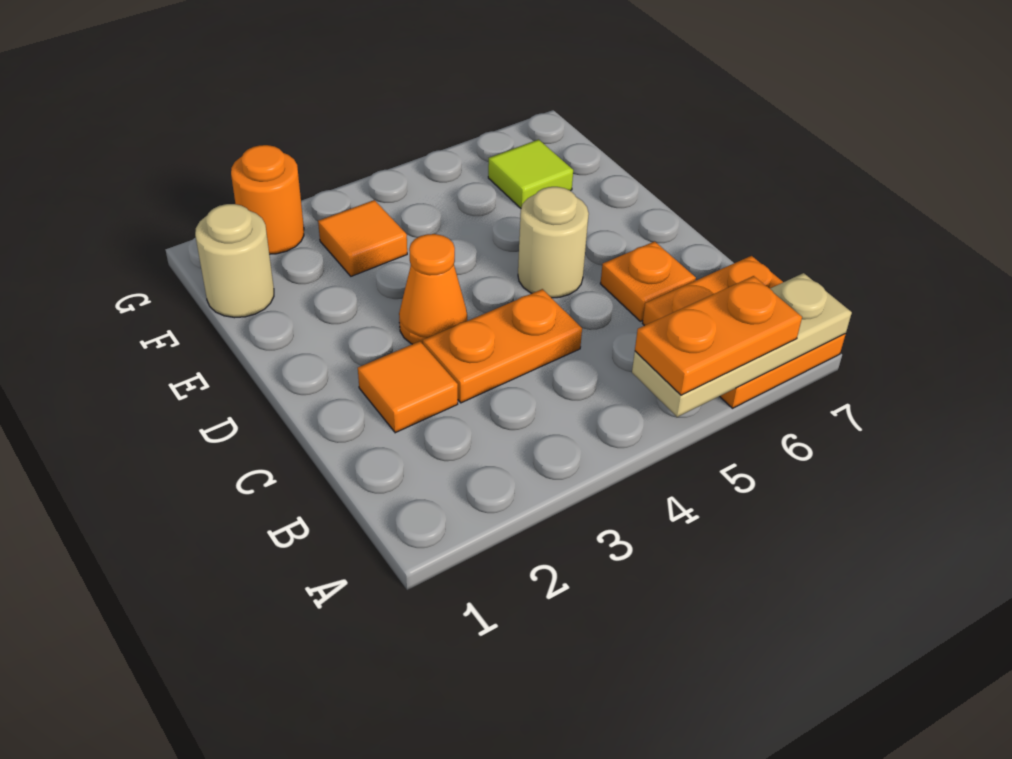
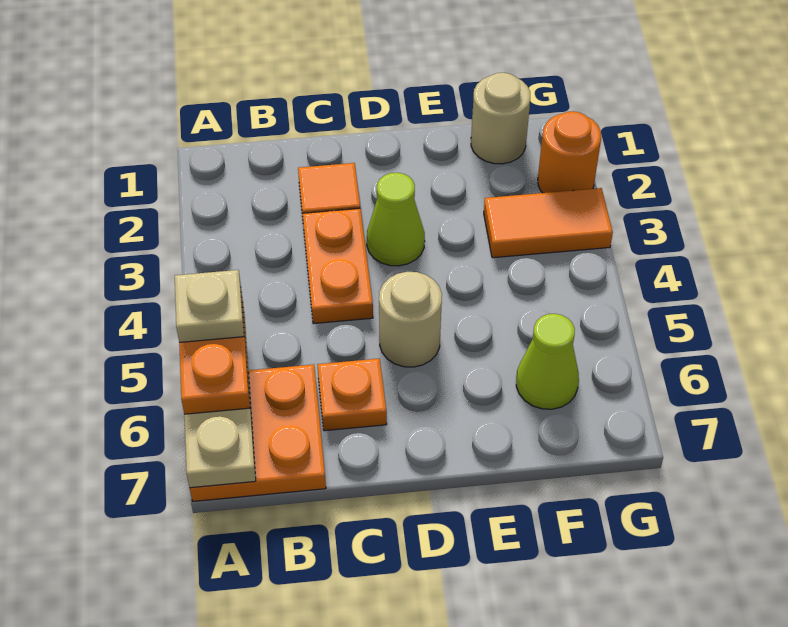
none -> tan plate A5 level 4
orange cone D3 level 1 -> lime cone D3 level 1
orange tile F3 level 1 -> orange tile F3:G3 level 1
lime tile F6 level 1 -> lime cone F6 level 1

